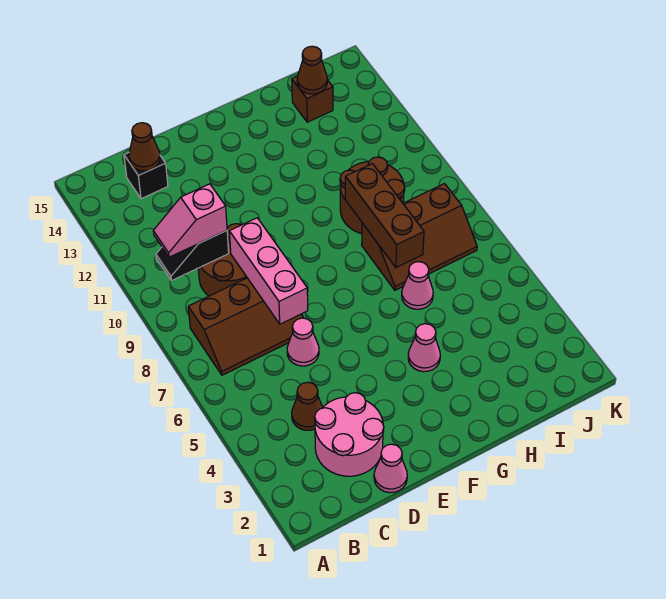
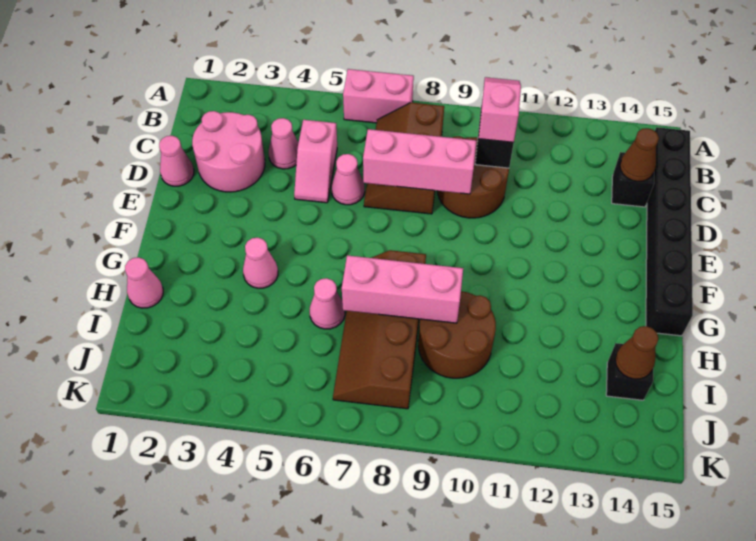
none -> pink brick A6:A7 level 1
none -> black brick B15:G15 level 1
brown cone C4 level 1 -> pink cone C4 level 1
none -> pink slope C5:D5 level 1 top C
none -> pink cone H1 level 1
brown slope H7:J8 level 1 top 8 -> brown slope G7:J8 level 1 top 8
brown brick H7:H9 level 2 -> pink brick H7:H9 level 2
brown brick I14 level 1 -> black brick I14 level 1

